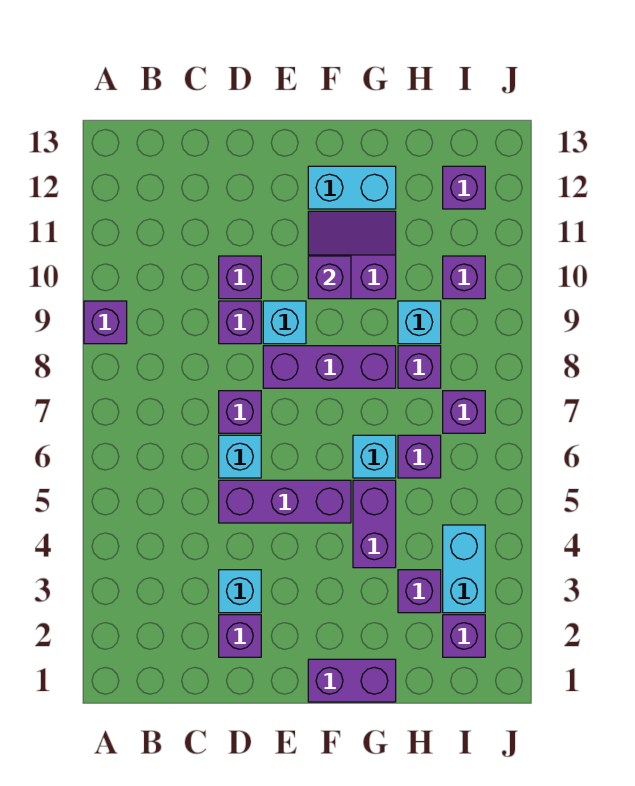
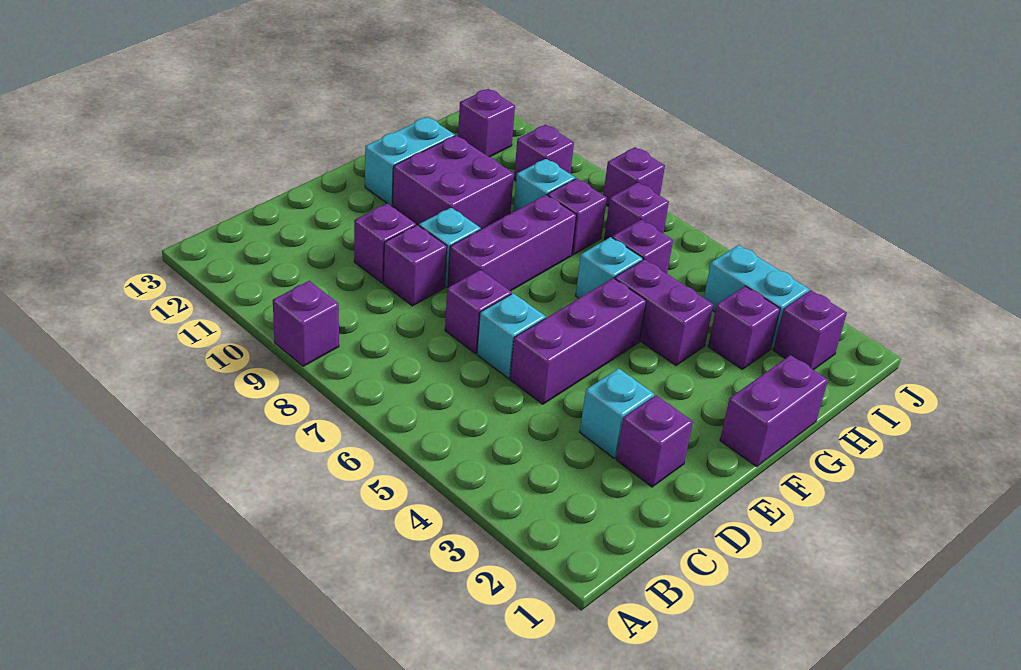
purple slope F10:G11 level 1 top 10 -> purple brick F10:G11 level 1
purple brick F10 level 2 -> purple brick J8 level 1

